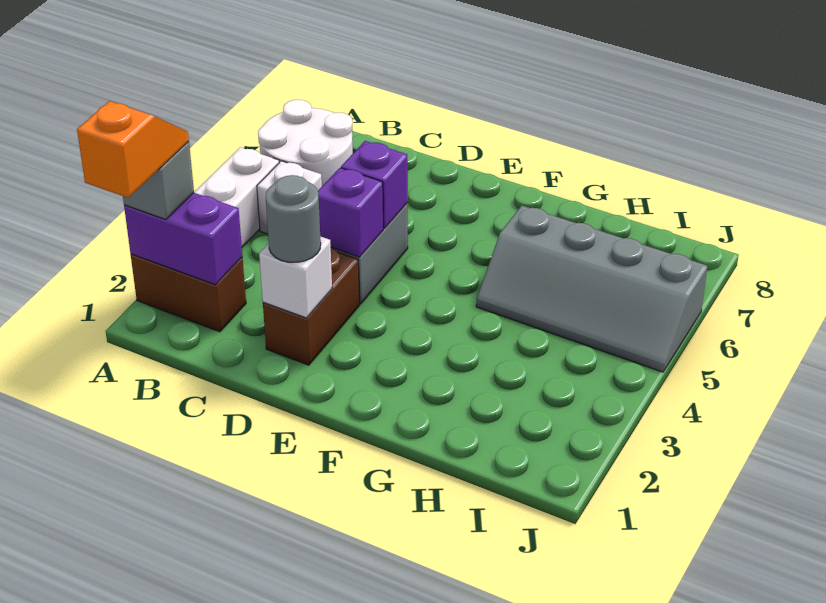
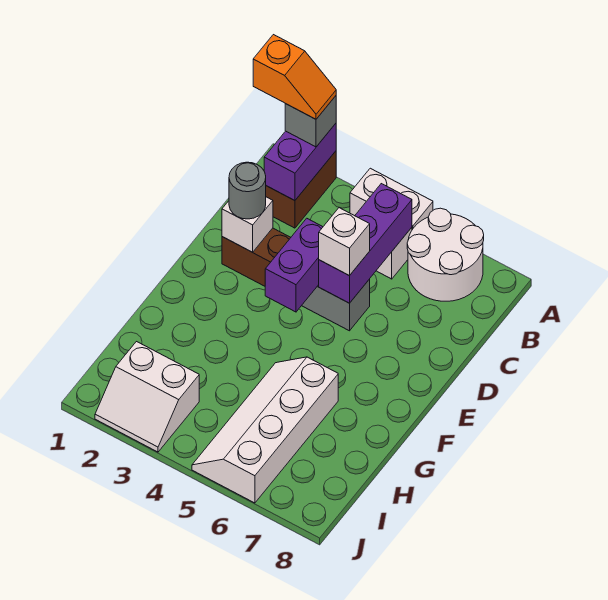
purple brick D4 level 2 -> purple brick D4:E4 level 2
purple brick D5 level 2 -> purple brick B5:D5 level 2
none -> white brick D5 level 3
grey slope G5:J6 level 1 top 6 -> white slope G5:J6 level 1 top 6
none -> white slope I2:J3 level 1 top I

